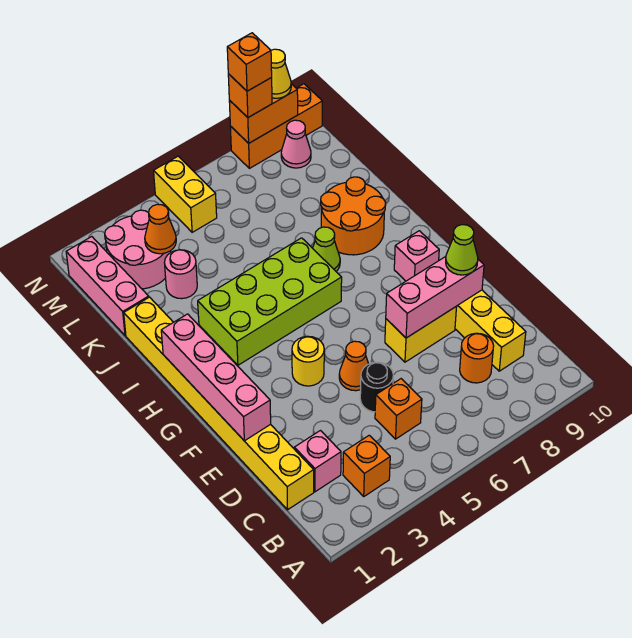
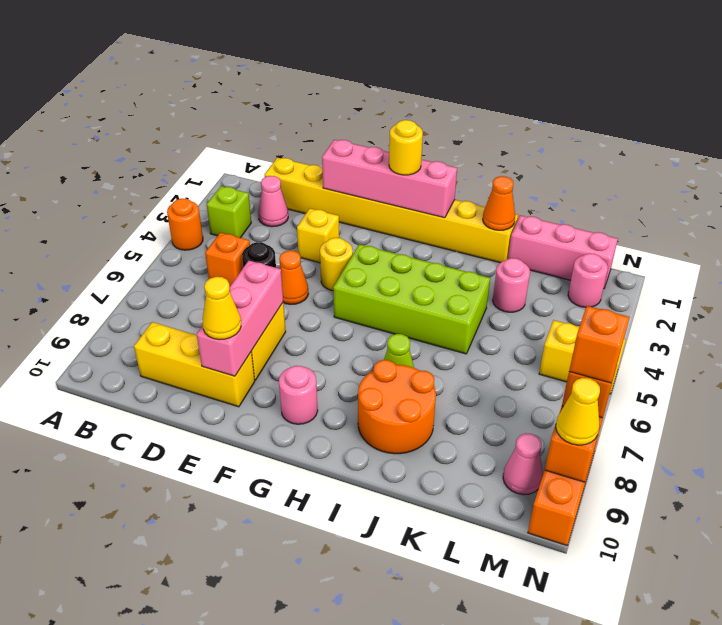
orange brick B3 level 1 -> lime brick B3 level 1
pink brick C2 level 1 -> pink cone C2 level 1
orange round brick C8 level 1 -> orange round brick A4 level 1
none -> yellow brick E3 level 1
lime cone E9 level 3 -> yellow cone E9 level 3
none -> yellow round brick G1 level 3
pink brick G9 level 1 -> pink round brick G9 level 1
lime brick H3:I6 level 1 -> lime brick G4:J5 level 1
pink round brick L2:M3 level 1 -> pink round brick M2 level 1
orange cone L3 level 2 -> orange cone J1 level 2

